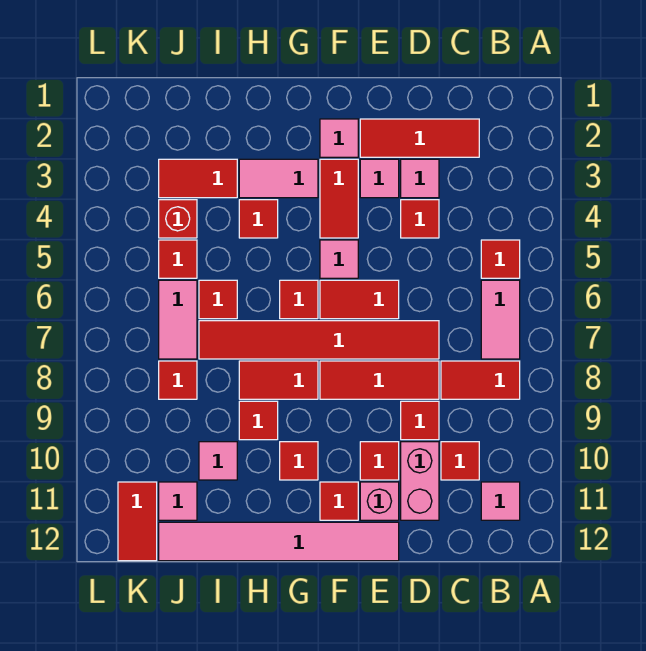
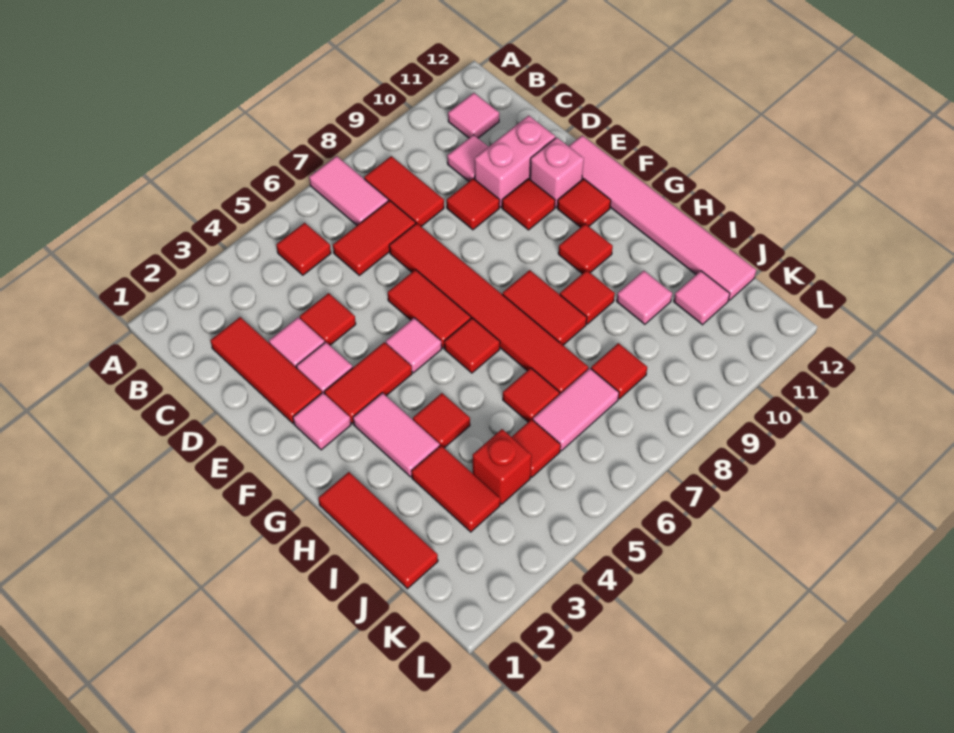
pink tile B6:B7 level 1 -> pink tile A7:B7 level 1
red tile C10 level 1 -> pink tile C10 level 1
red tile D8:F8 level 1 -> red tile H1:J1 level 1
red tile K11:K12 level 1 -> red tile C6:C7 level 1

